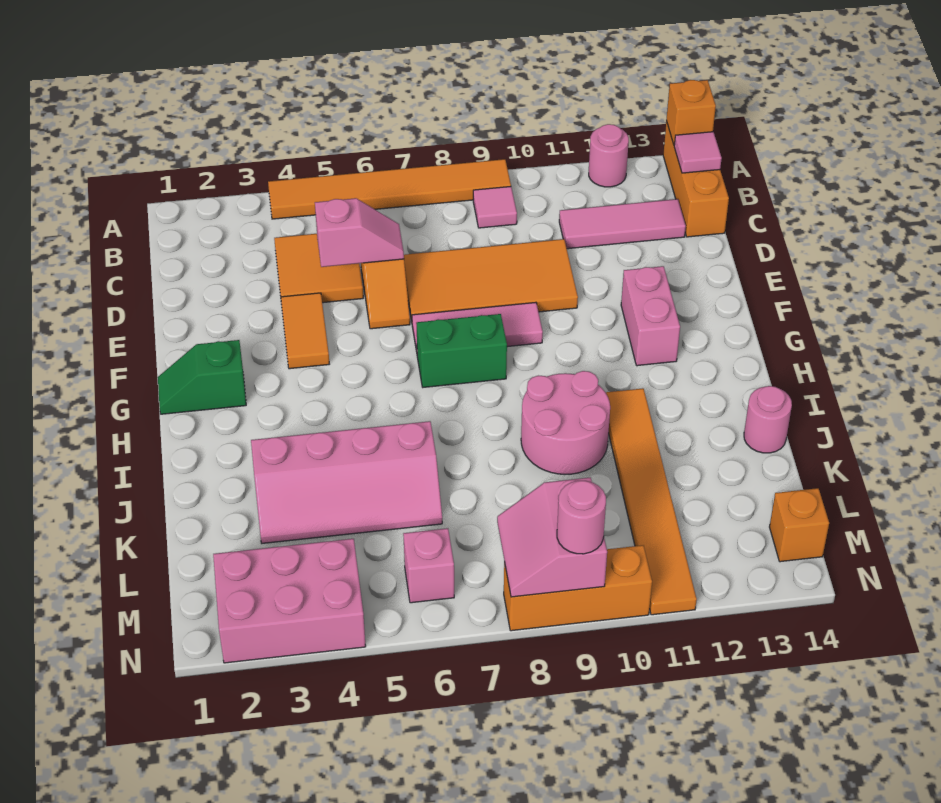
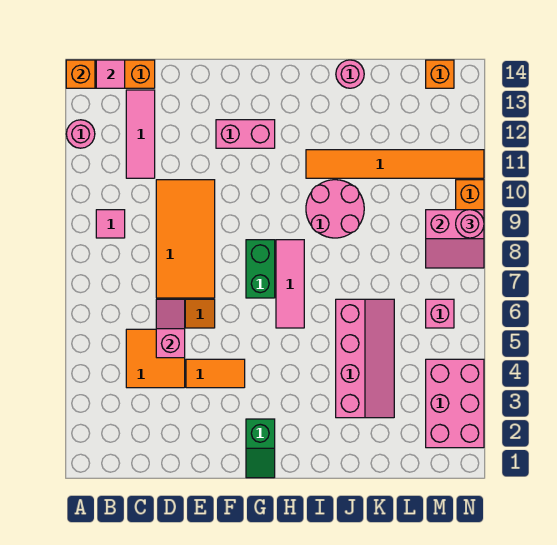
orange tile A4:A9 level 1 -> none
pink tile F7:F9 level 1 -> pink tile H6:H8 level 1

